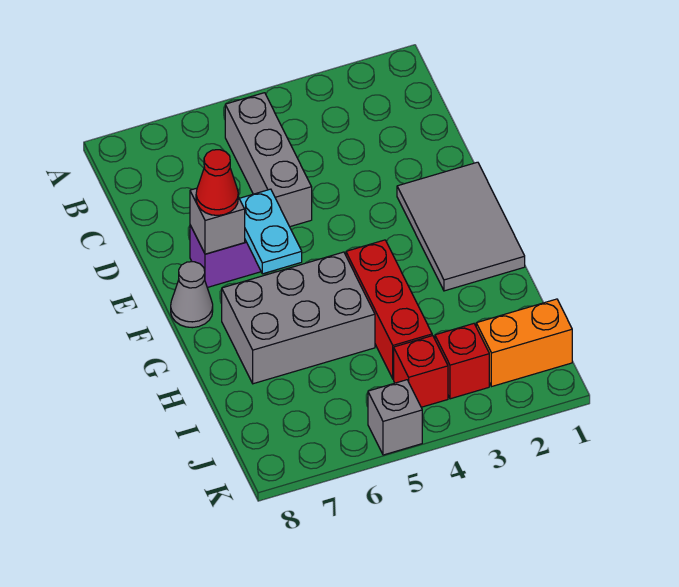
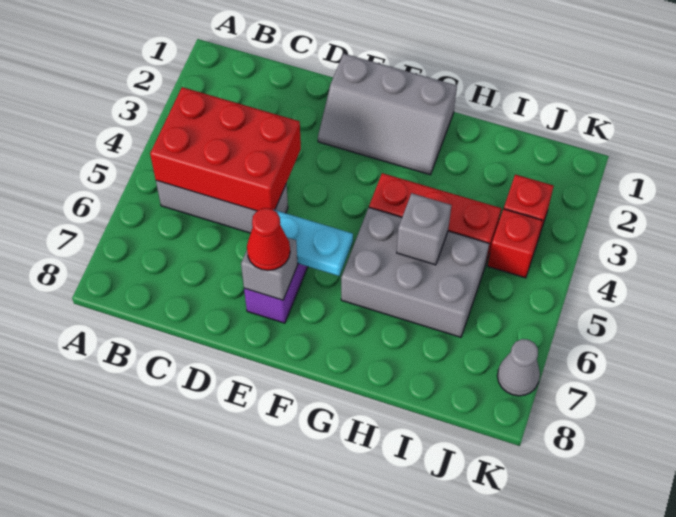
none -> red brick B4:D5 level 2
grey tile E1:G2 level 1 -> grey slope E1:G2 level 1 top 1
grey cone F8 level 1 -> grey cone K7 level 1
grey brick G5:H7 level 1 -> grey brick G5:I6 level 1
orange brick J1:J2 level 1 -> none
grey brick K5 level 1 -> grey brick H5 level 2

